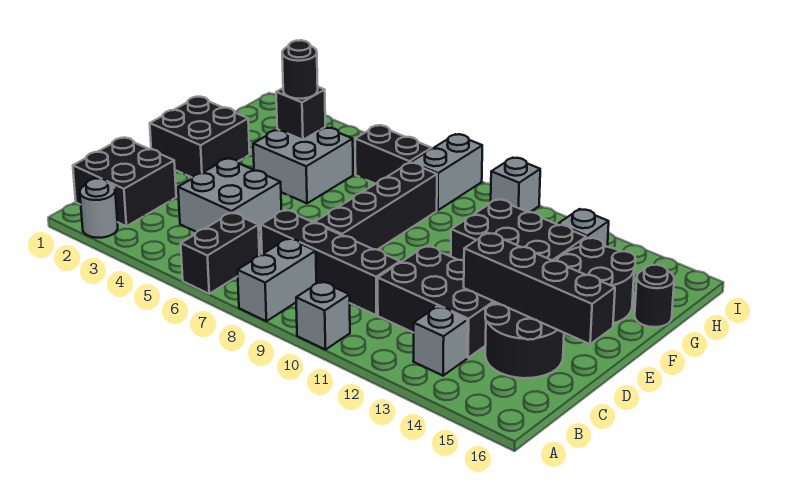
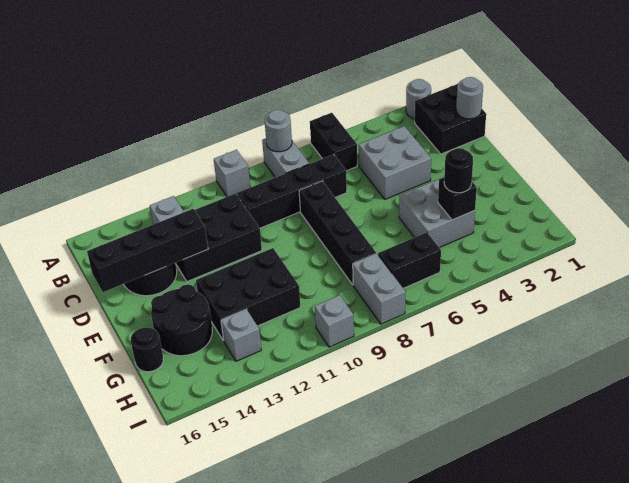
none -> grey round brick A8 level 2
none -> grey round brick C1 level 2
black brick E1:F2 level 1 -> none

